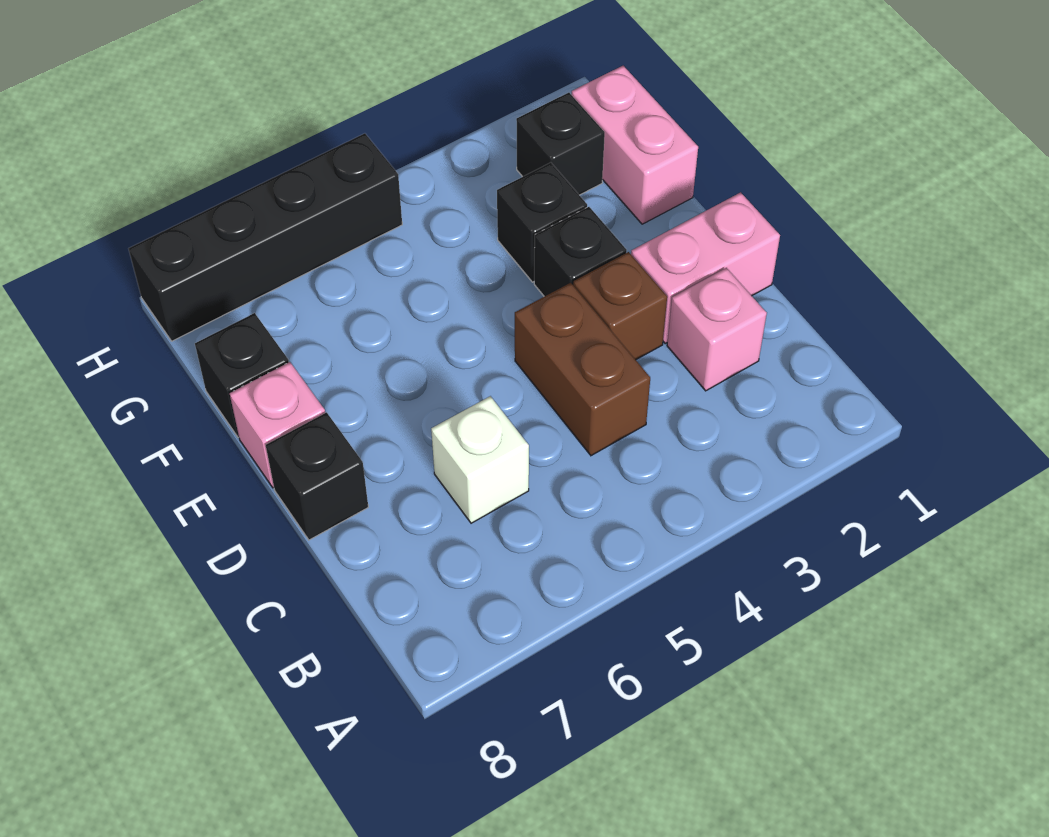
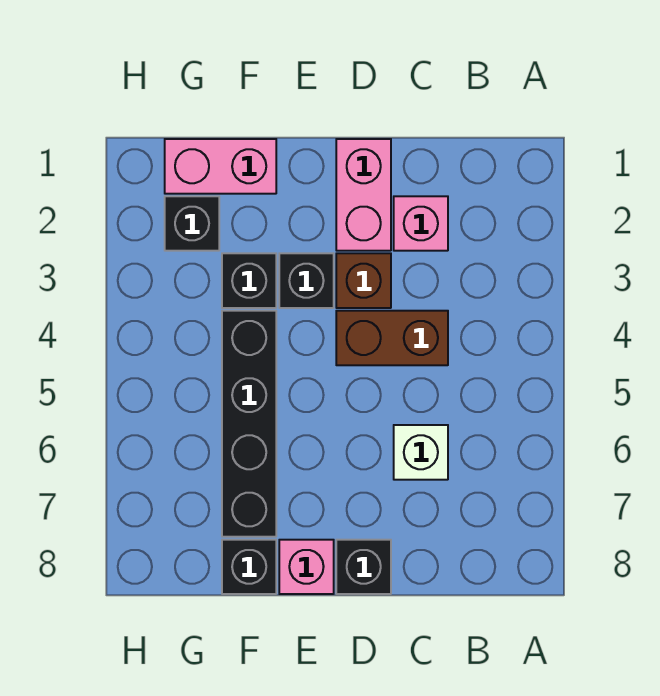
black brick H5:H8 level 1 -> black brick F4:F7 level 1

